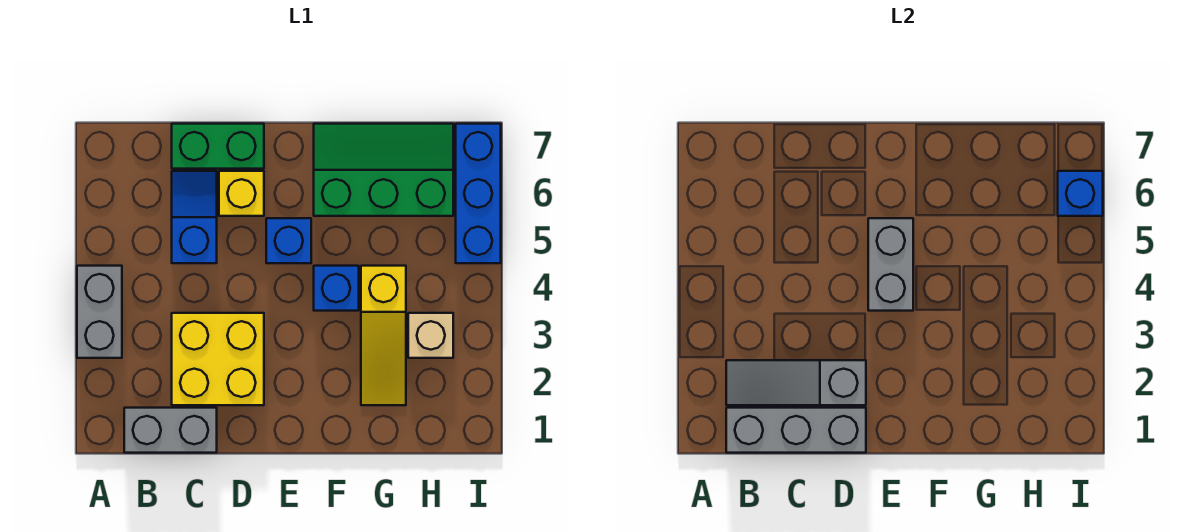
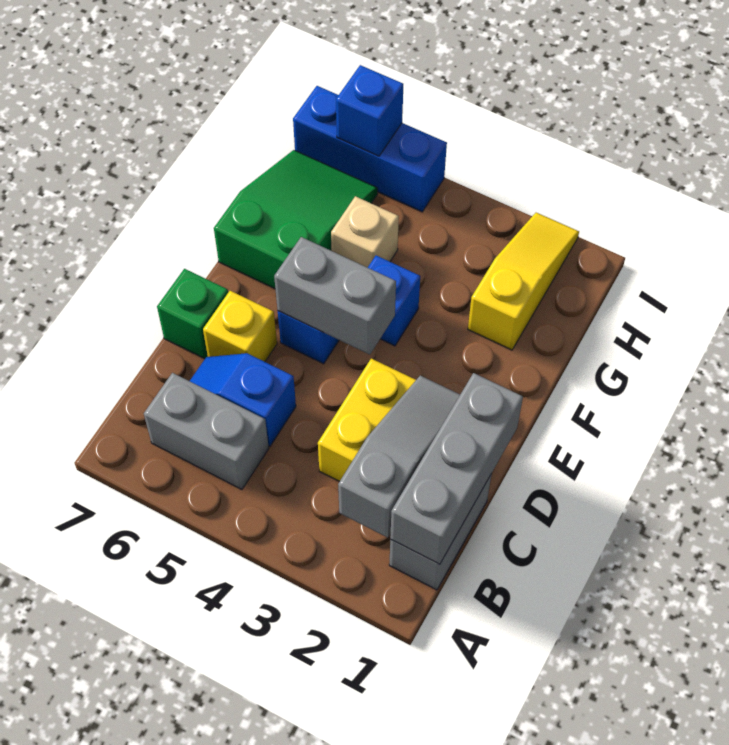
grey brick A3:A4 level 1 -> grey brick B5:B6 level 1
grey slope B2:D2 level 2 top D -> grey slope B2:D2 level 2 top B
green brick C7:D7 level 1 -> green brick D7 level 1
green slope F6:H7 level 1 top 6 -> green slope F6:H7 level 1 top F
yellow slope G2:G4 level 1 top 4 -> yellow slope G2:I2 level 1 top G
tan brick H3 level 1 -> tan brick G5 level 1

